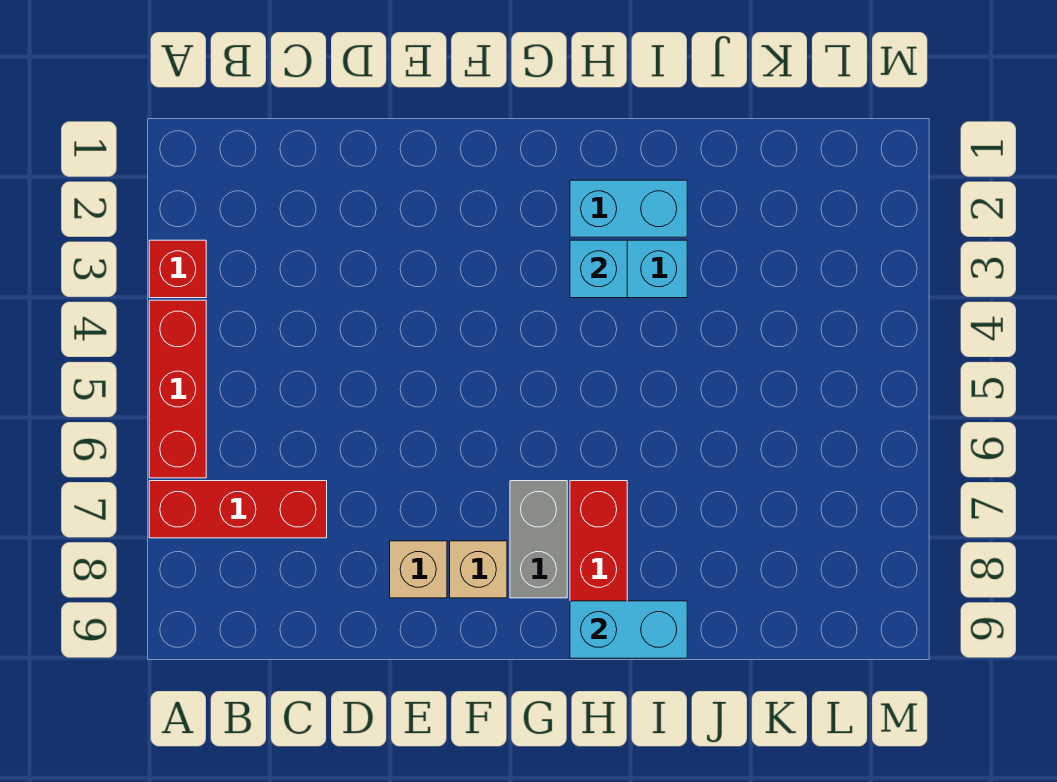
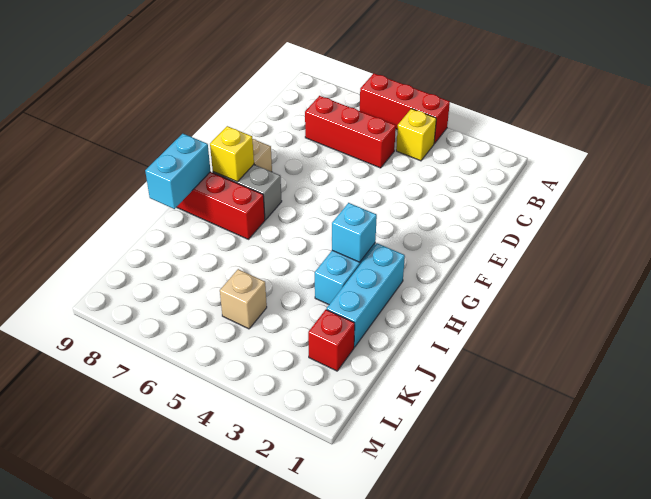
red brick A3 level 1 -> red brick K2 level 1
red brick A7:C7 level 1 -> red brick C5:C7 level 1
none -> yellow brick B4 level 1
tan brick E8 level 1 -> tan brick K5 level 1
none -> yellow brick G8 level 2
cyan brick H2:I2 level 1 -> cyan brick H2:J2 level 1

